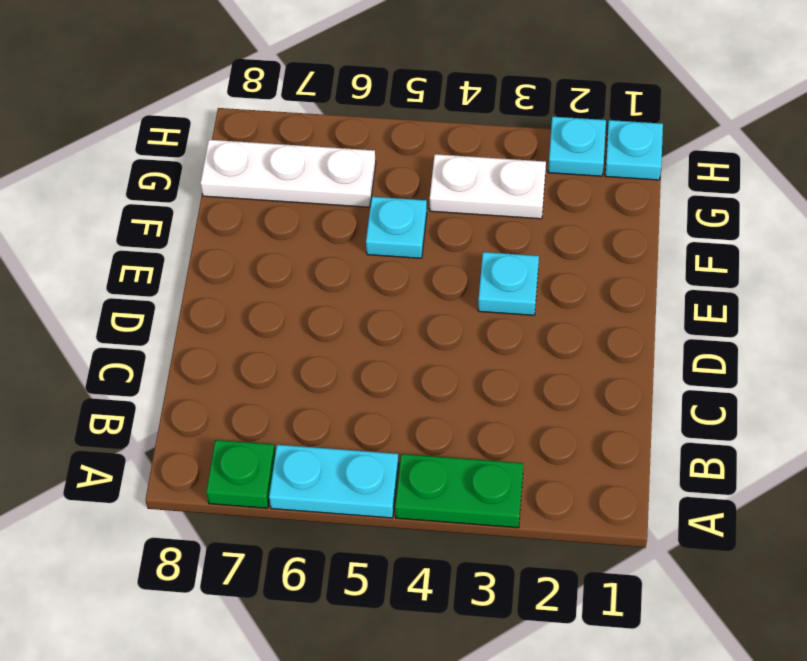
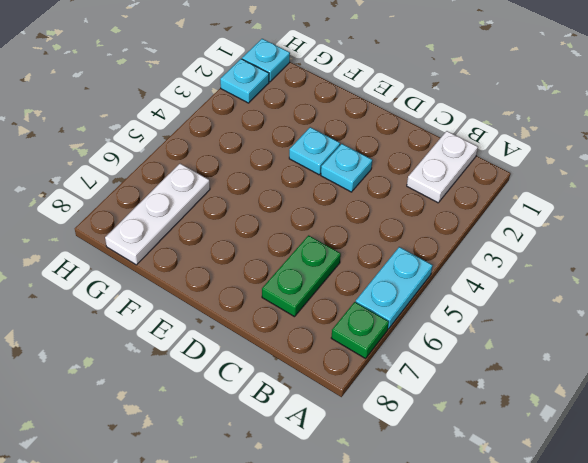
green plate A3:A4 level 1 -> green plate C6:C7 level 1
cyan plate F5 level 1 -> cyan plate D3 level 1
white plate G3:G4 level 1 -> white plate B1:B2 level 1

